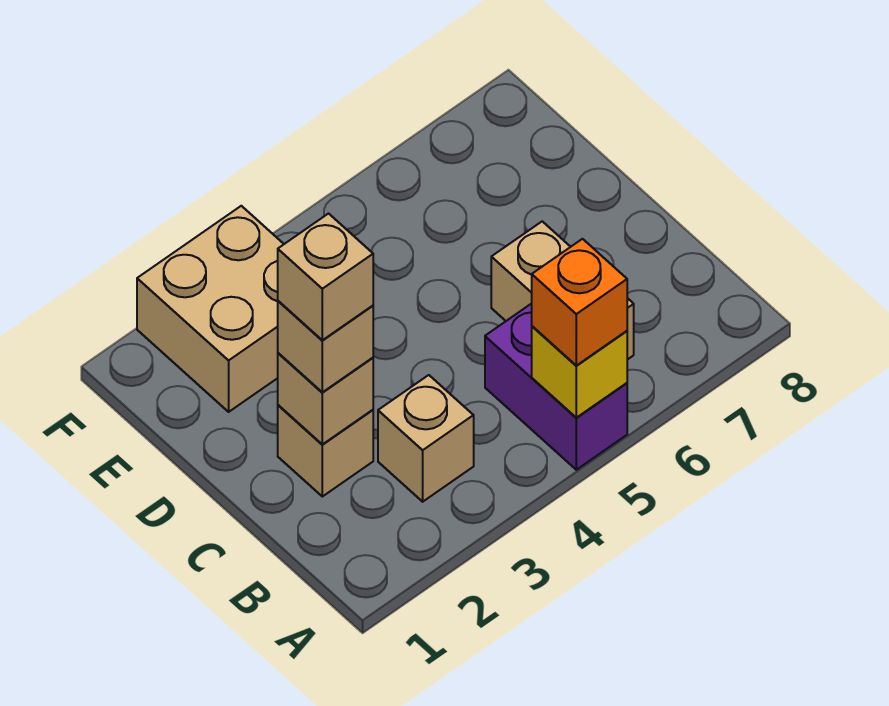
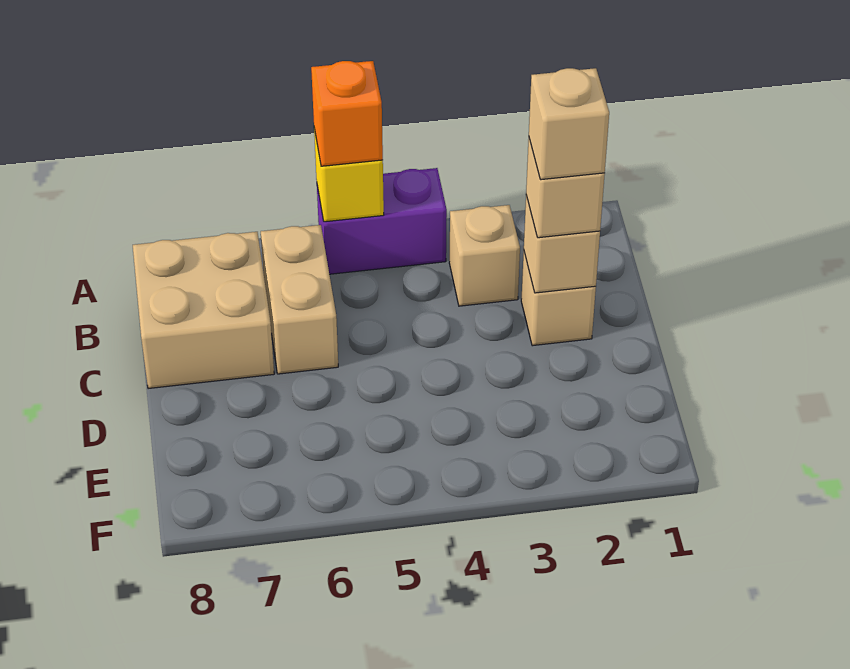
purple brick A5:B5 level 1 -> purple brick A4:A5 level 1
tan brick E2:F3 level 1 -> tan brick B7:C8 level 1

